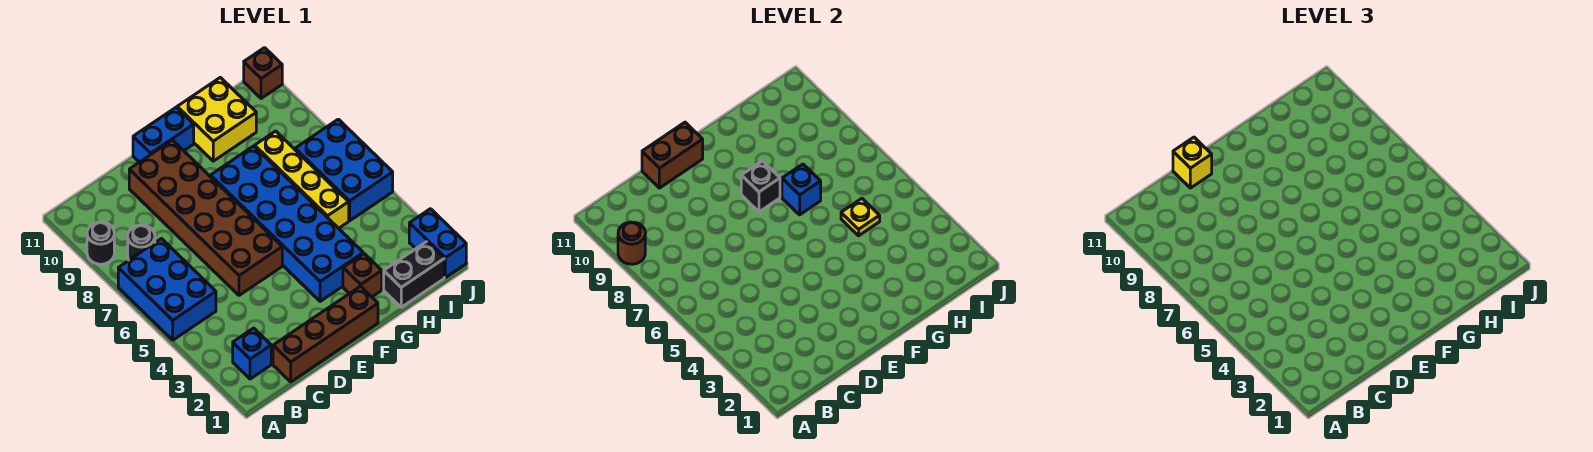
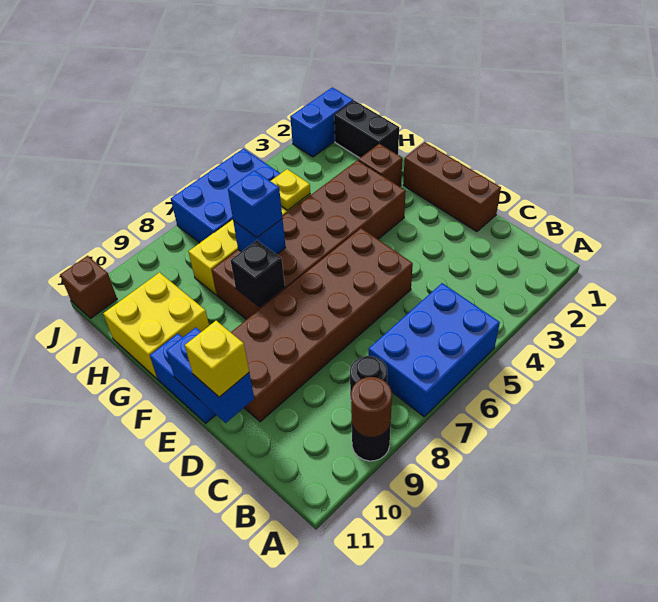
blue brick B2 level 1 -> blue brick G7 level 3
brown brick C1:F1 level 1 -> brown brick D1:F1 level 1
brown brick D11:E11 level 2 -> blue brick D11:E11 level 2
blue brick F3:G8 level 1 -> brown brick F3:G8 level 1

